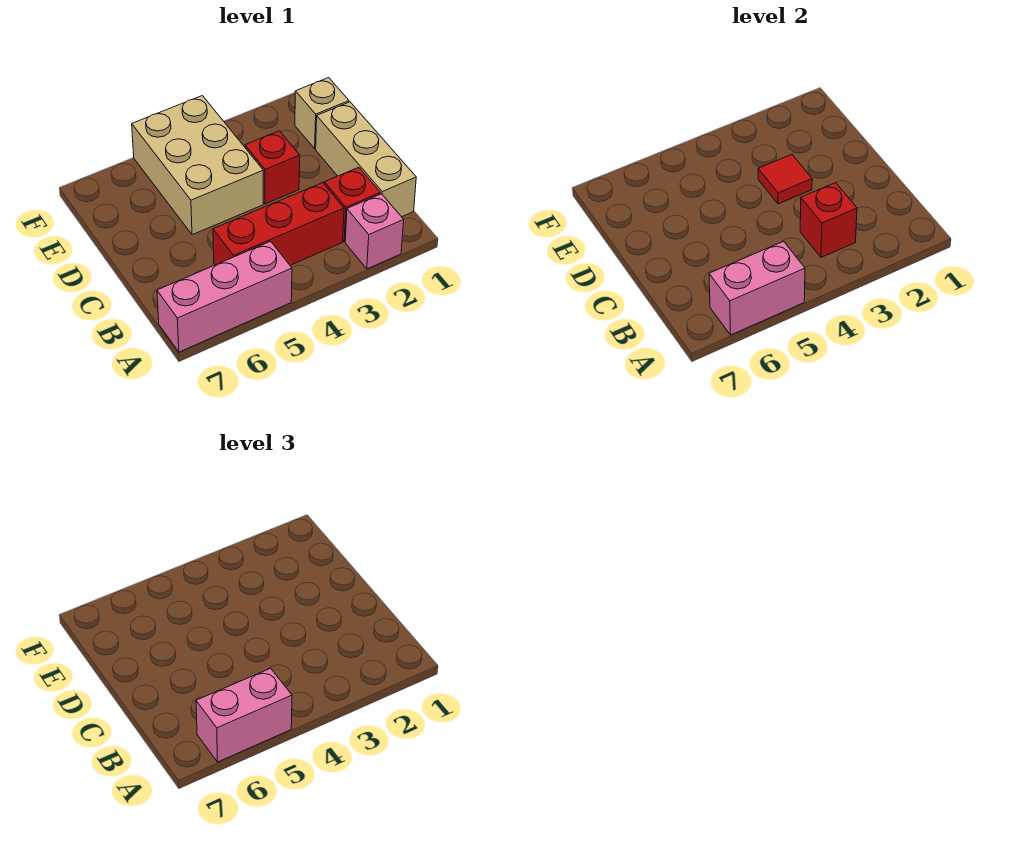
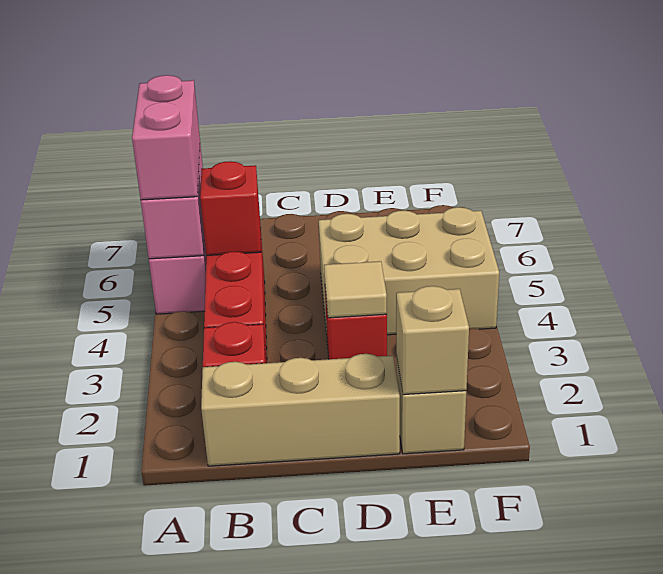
pink brick A2 level 1 -> none
red brick B3 level 2 -> red brick B5 level 2
red tile D3 level 2 -> tan tile D3 level 2
none -> tan brick E1 level 2

